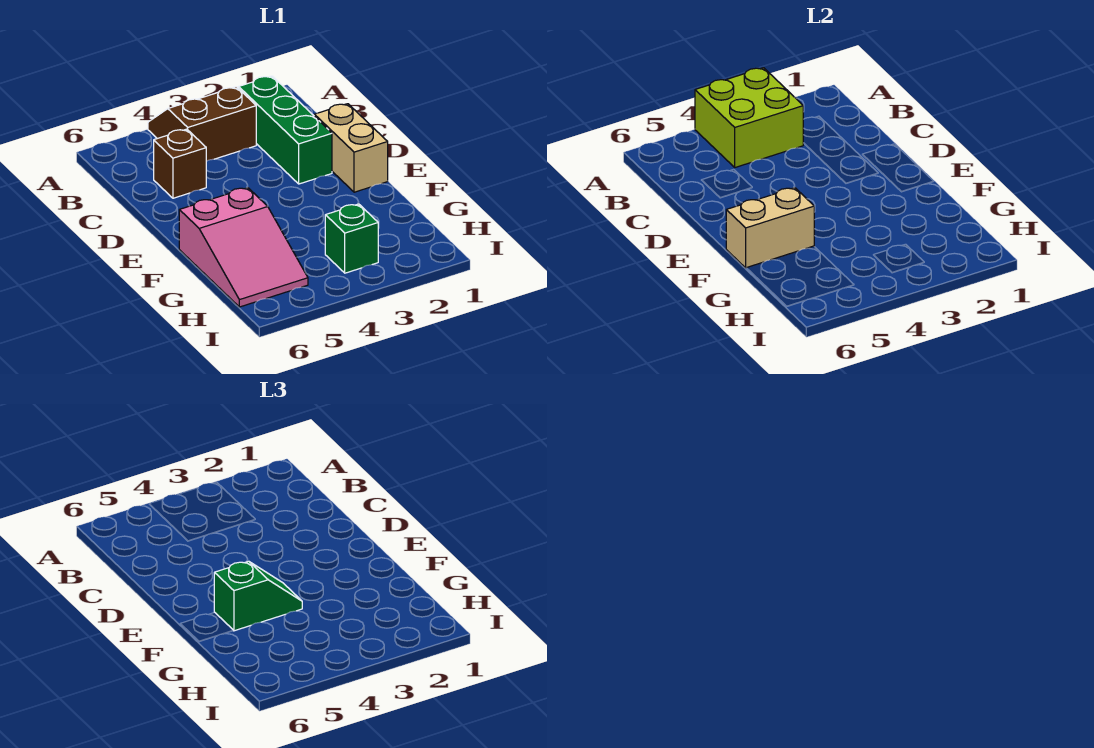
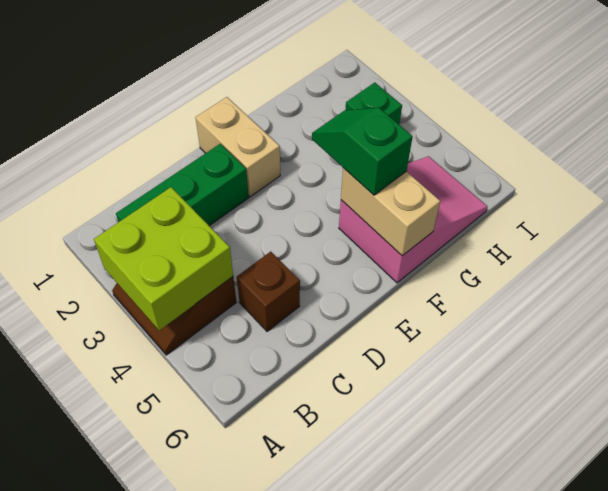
tan brick D1:E1 level 1 -> tan brick E1:E2 level 1

